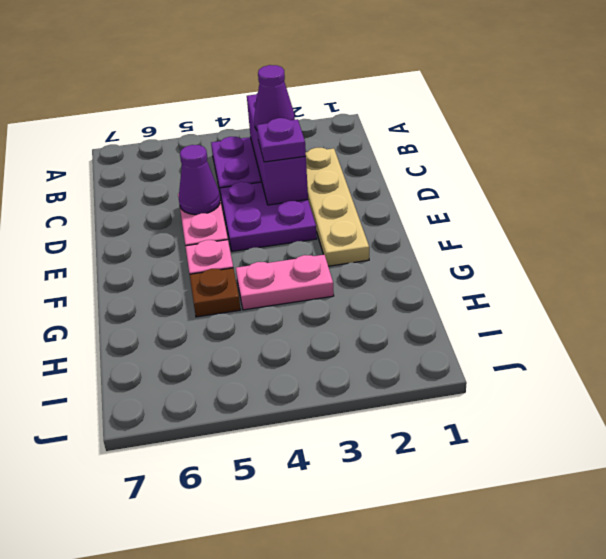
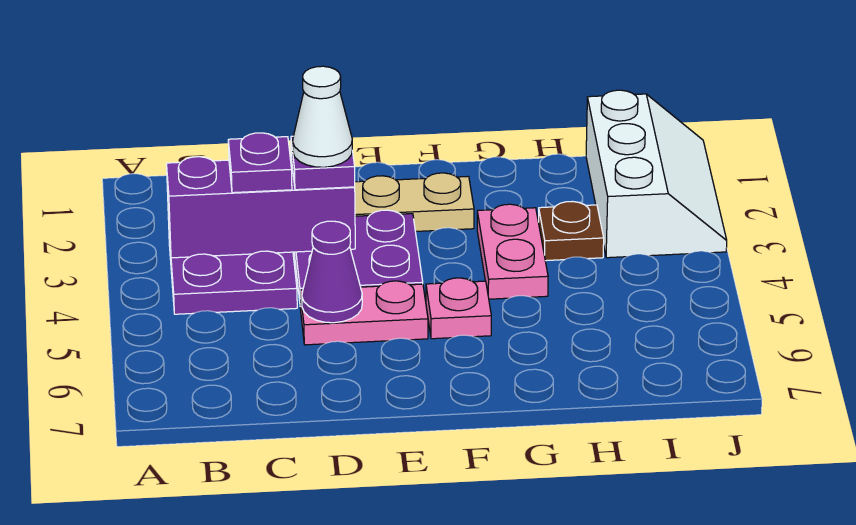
purple cone C3 level 3 -> purple plate C3 level 3
none -> white cone D3 level 4
brown plate G5 level 1 -> brown plate H3 level 1
none -> white slope I1:J3 level 1 top I

